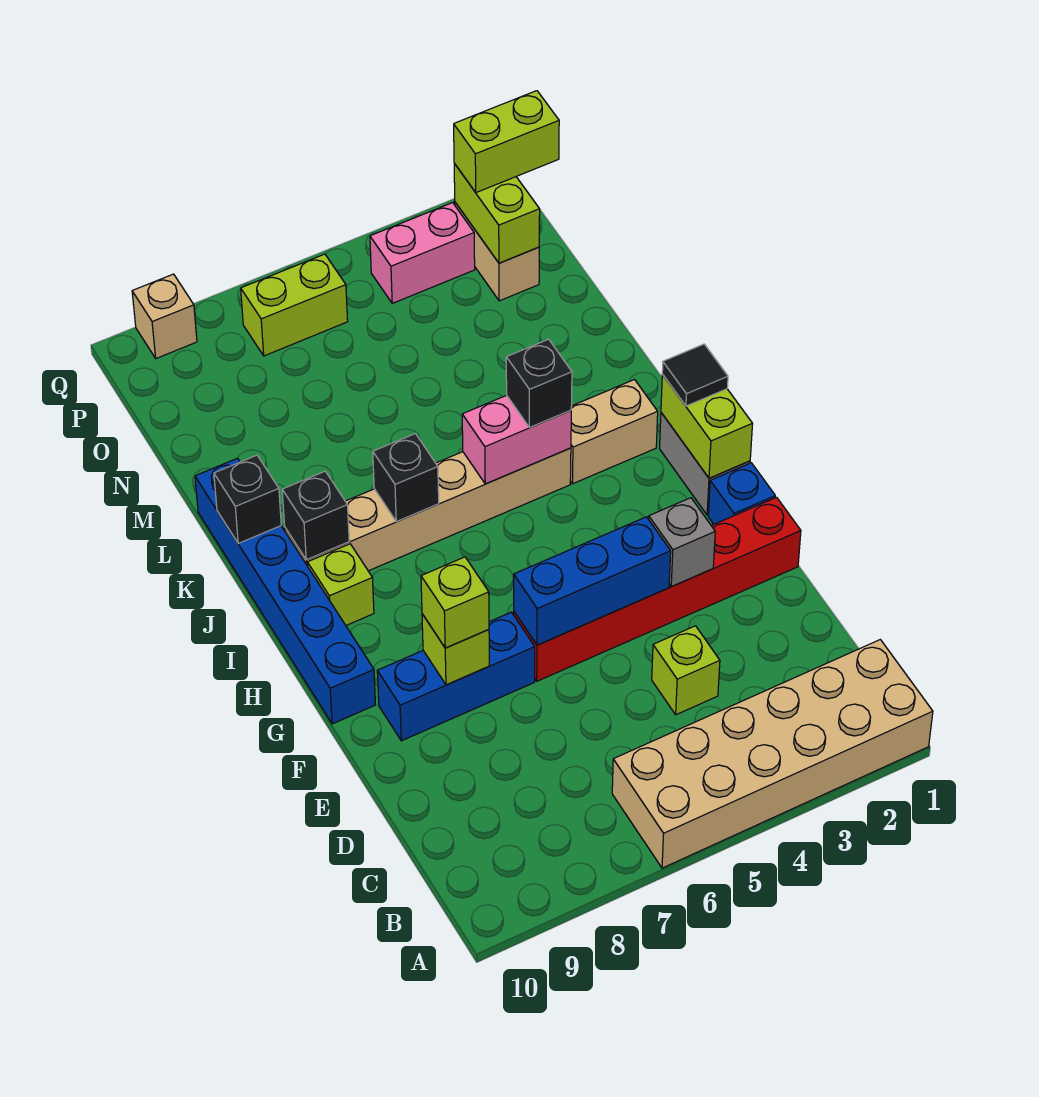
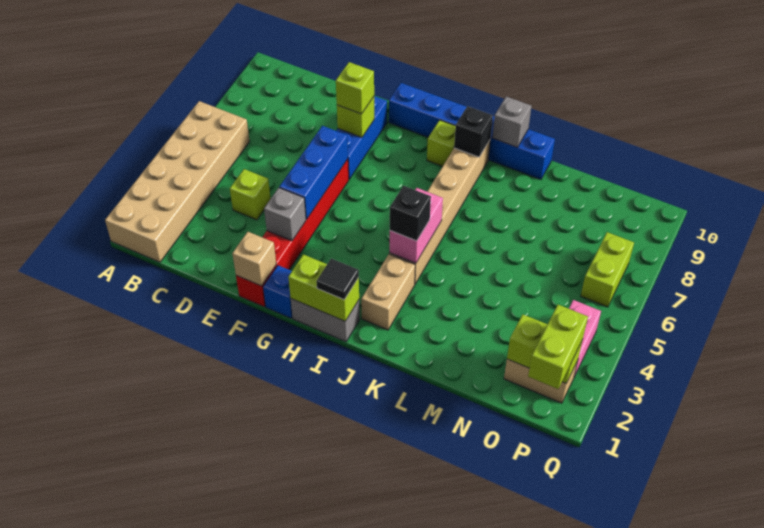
black brick J7 level 2 -> none
black brick K10 level 2 -> grey brick K10 level 2
tan brick Q9 level 1 -> tan brick F1 level 2

